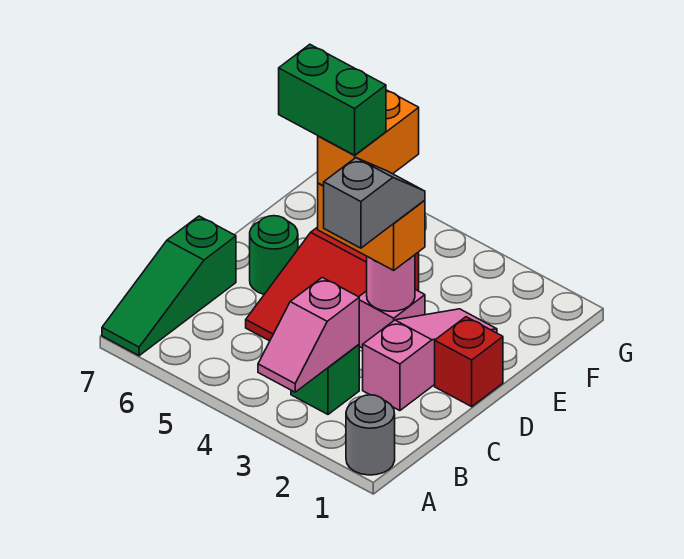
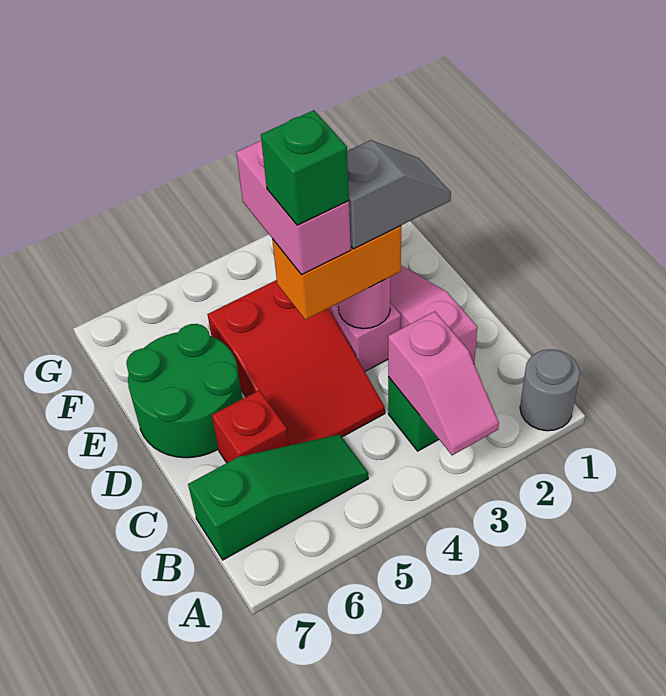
green slope A7:C7 level 1 top C -> green slope B5:B7 level 1 top 7
grey slope C3:D3 level 4 top C -> grey slope D2:D3 level 4 top 3
red brick D1 level 1 -> red brick C6 level 1
orange brick D4:E4 level 4 -> pink brick D4:E4 level 4
green brick D4:D5 level 5 -> green brick D4 level 5
green round brick D6 level 1 -> green round brick D6:E7 level 1

